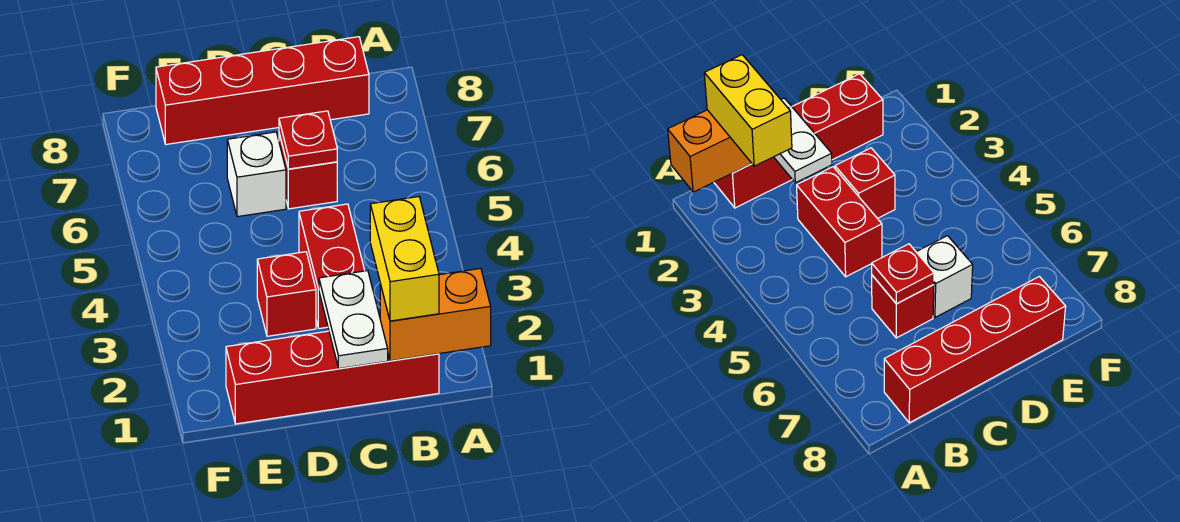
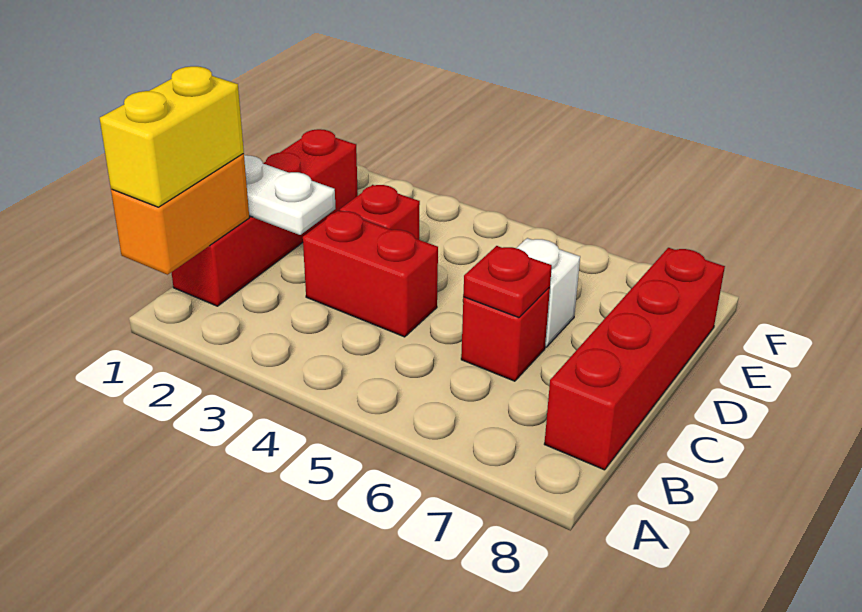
yellow brick B1:B2 level 3 -> yellow brick A1:B1 level 3

